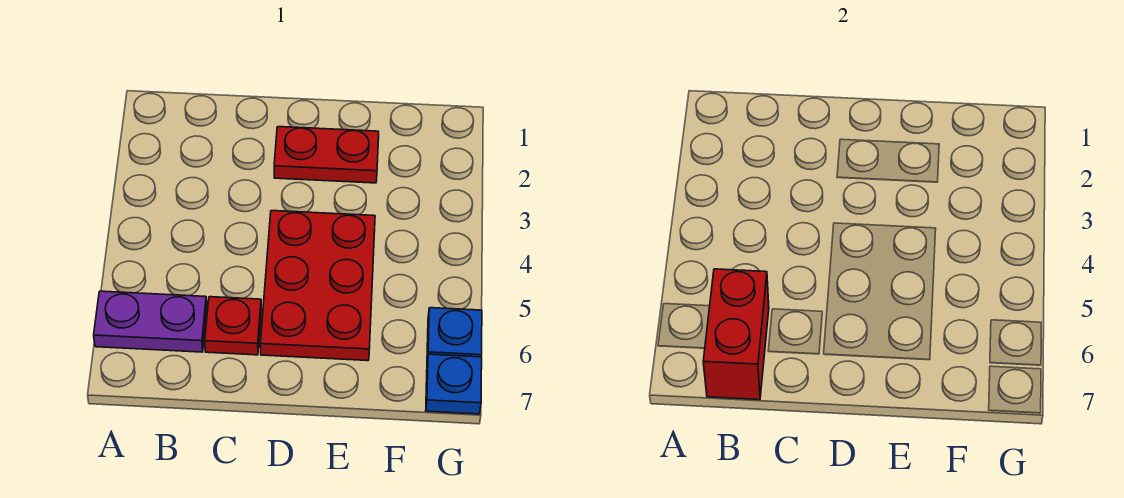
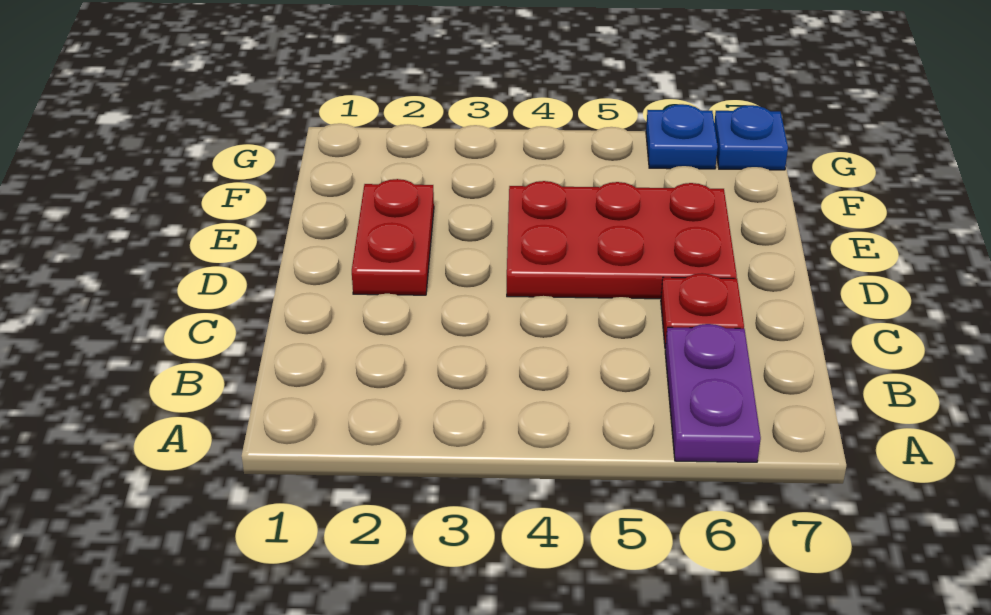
red brick B6:B7 level 2 -> none

